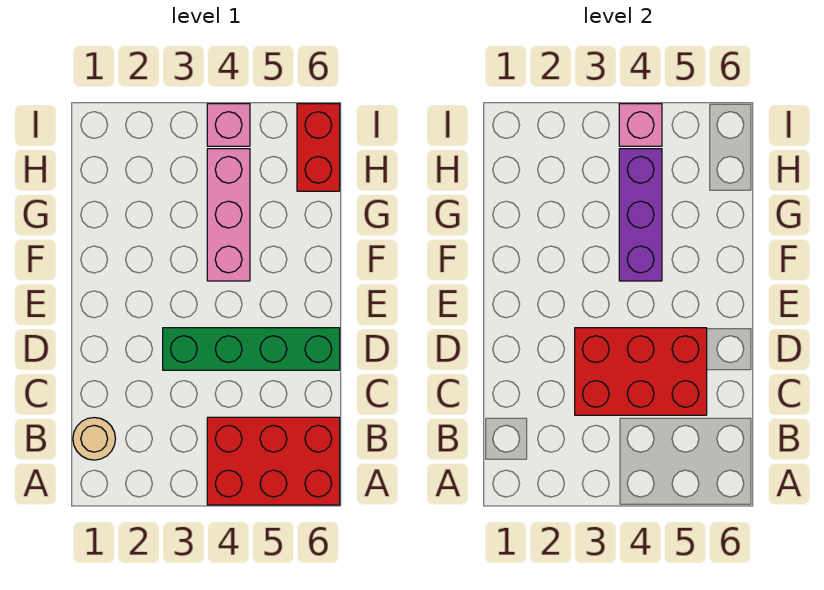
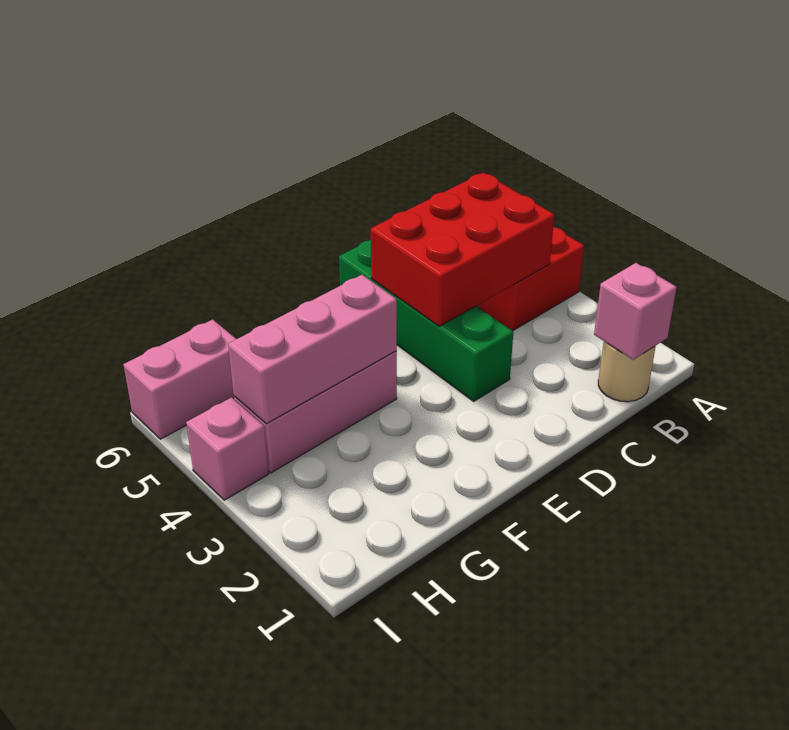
red brick C3:D5 level 2 -> red brick B4:D5 level 2
purple brick F4:H4 level 2 -> pink brick F4:H4 level 2
red brick H6:I6 level 1 -> pink brick H6:I6 level 1
pink brick I4 level 2 -> pink brick B1 level 2

